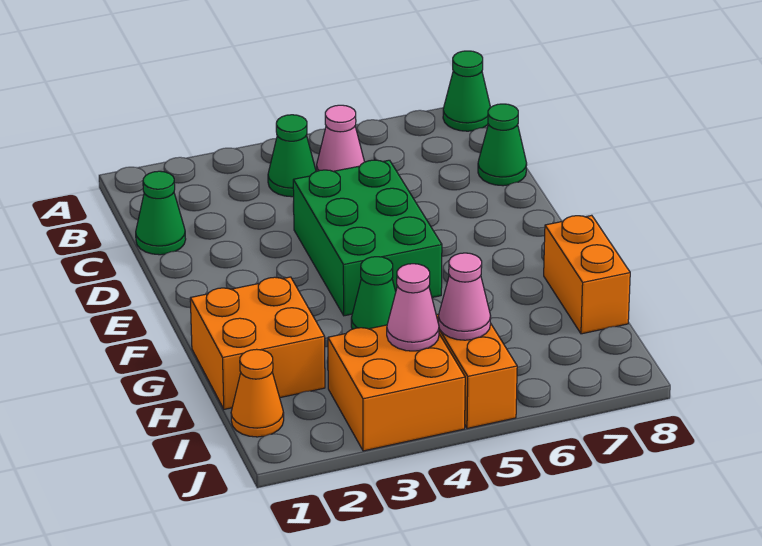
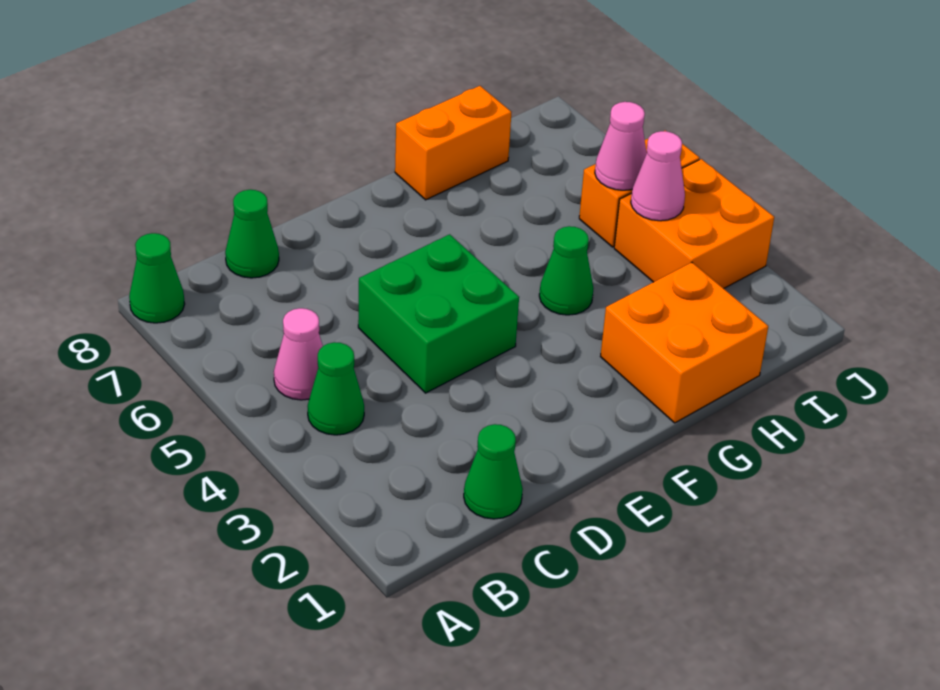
green brick D4:F5 level 1 -> green brick D4:E5 level 1
orange cone I1 level 1 -> none

